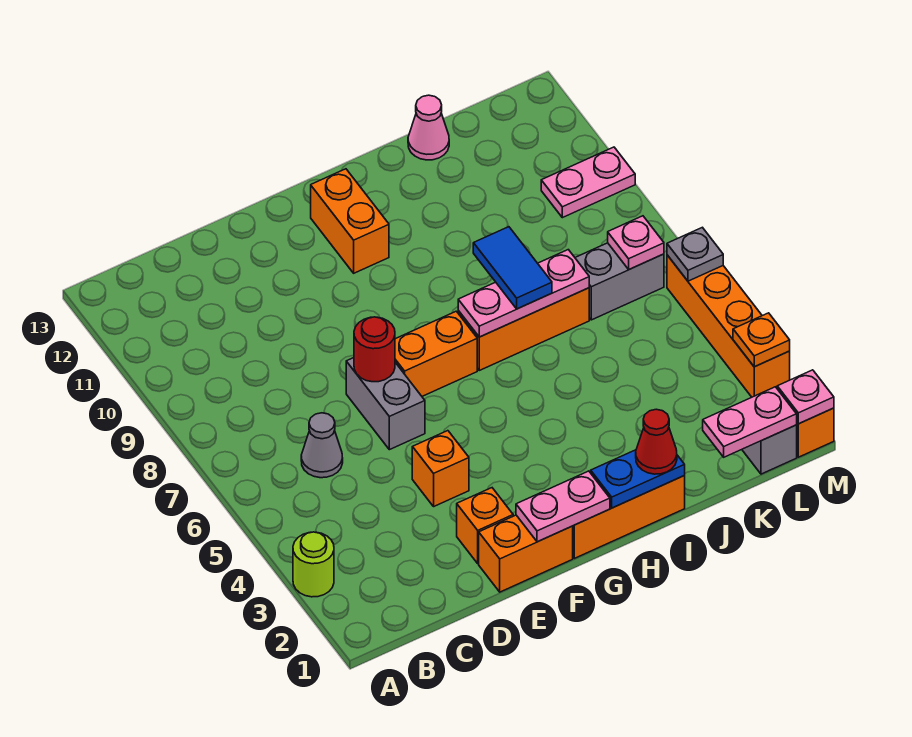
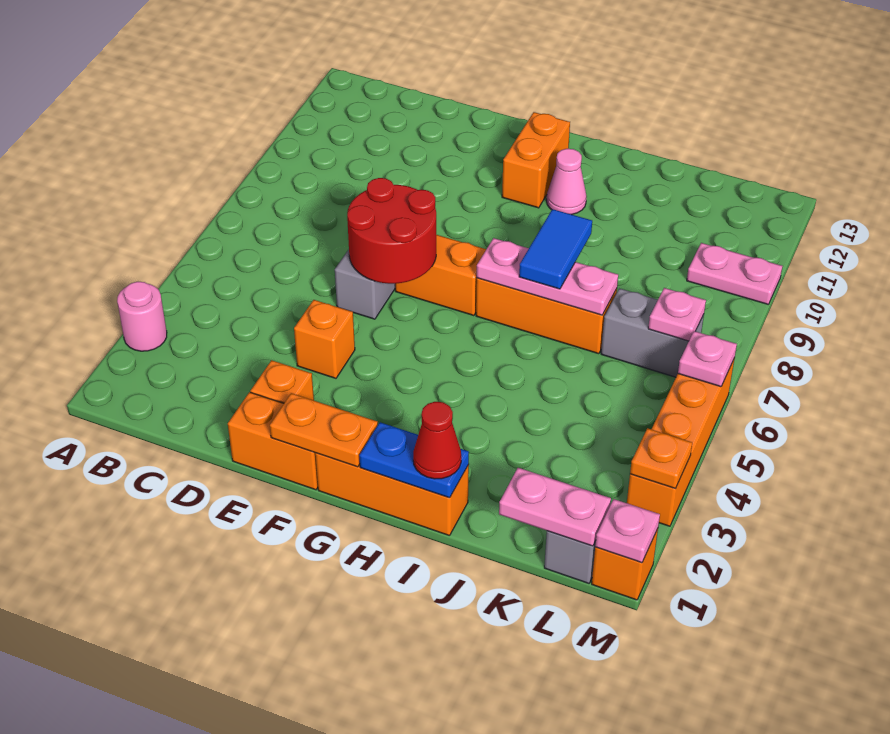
lime round brick A3 level 1 -> pink round brick A3 level 1
grey cone C6 level 1 -> none
red round brick E7 level 2 -> red round brick E6:F7 level 2
pink plate F1:G1 level 2 -> orange plate F1:G1 level 2
pink cone J13 level 1 -> pink cone H11 level 1
grey plate M6 level 2 -> pink plate M6 level 2

